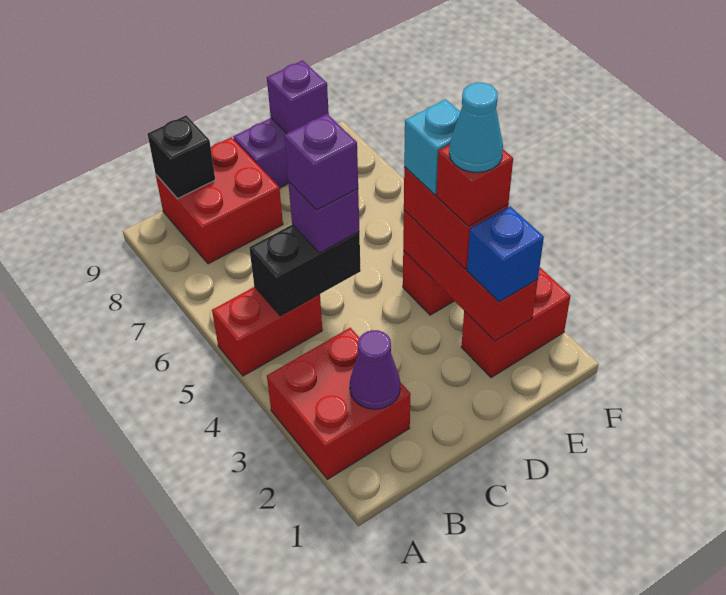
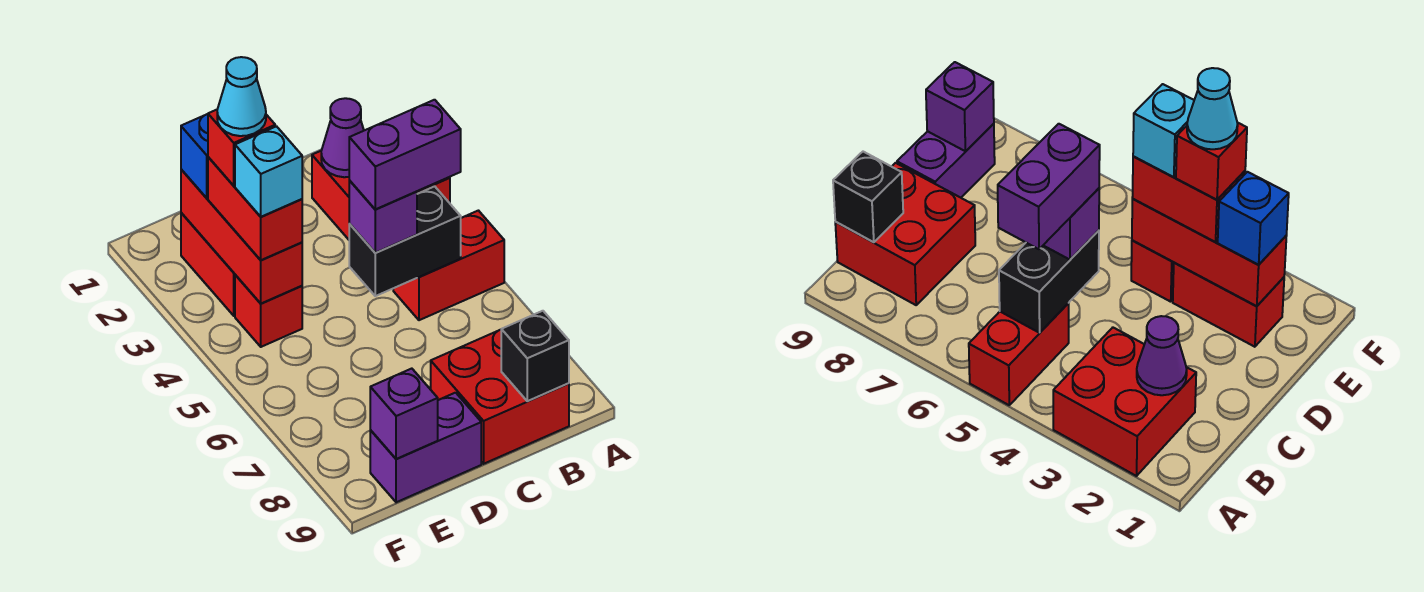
purple brick C5 level 4 -> purple brick B5:C5 level 4
red brick E2:F2 level 1 -> red brick E2:E3 level 1

